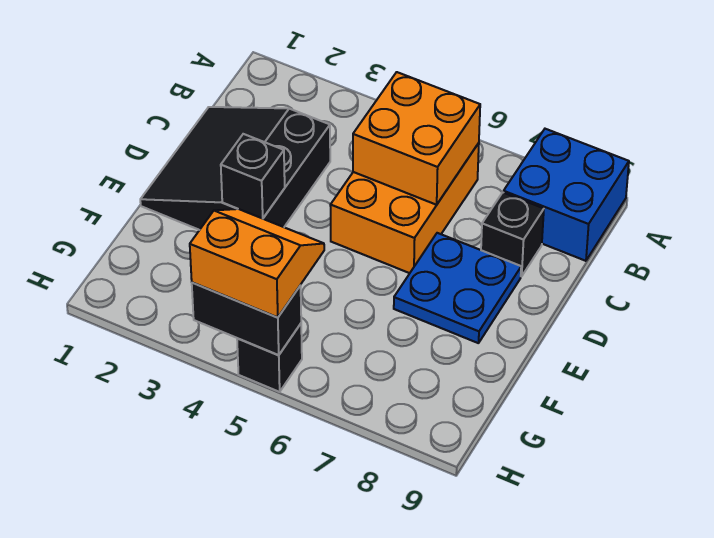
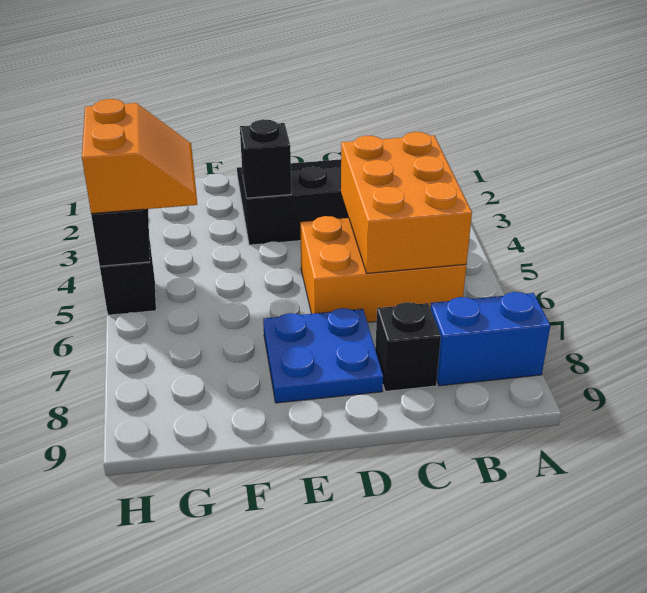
blue brick A8:B9 level 1 -> blue brick A8:B8 level 1
orange brick B5:C6 level 2 -> orange brick B4:C6 level 2

